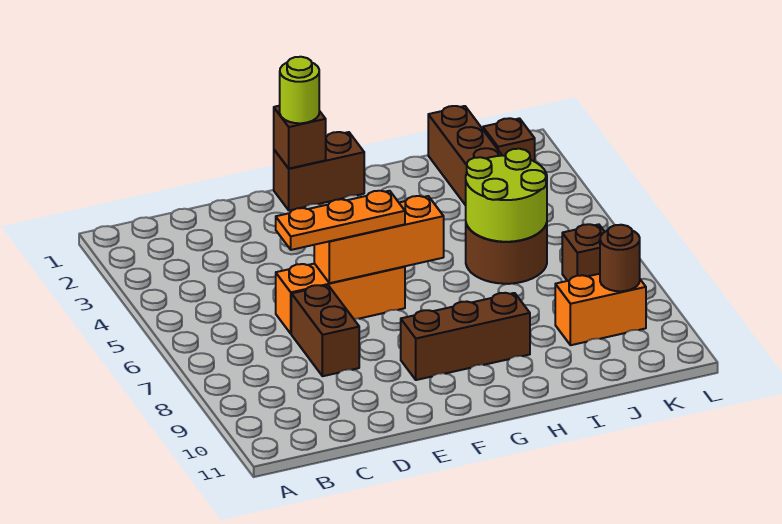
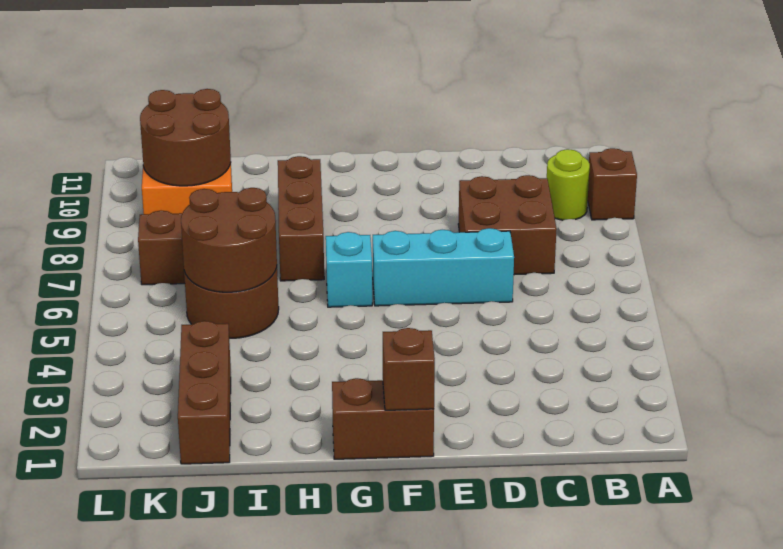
orange brick D6:F6 level 1 -> cyan brick D6:F6 level 1
orange plate D6:F6 level 3 -> none
brown brick D7:D8 level 1 -> brown brick C7:D8 level 1
orange brick E6:G6 level 2 -> none
lime round brick F1 level 3 -> lime round brick B9 level 1
brown brick F9:H9 level 1 -> brown brick H7:H9 level 1
none -> cyan brick G6 level 1
lime round brick I5:J6 level 2 -> brown round brick I5:J6 level 2
brown brick K2 level 1 -> brown brick A9 level 1
brown round brick K9 level 2 -> brown round brick J9:K10 level 2

